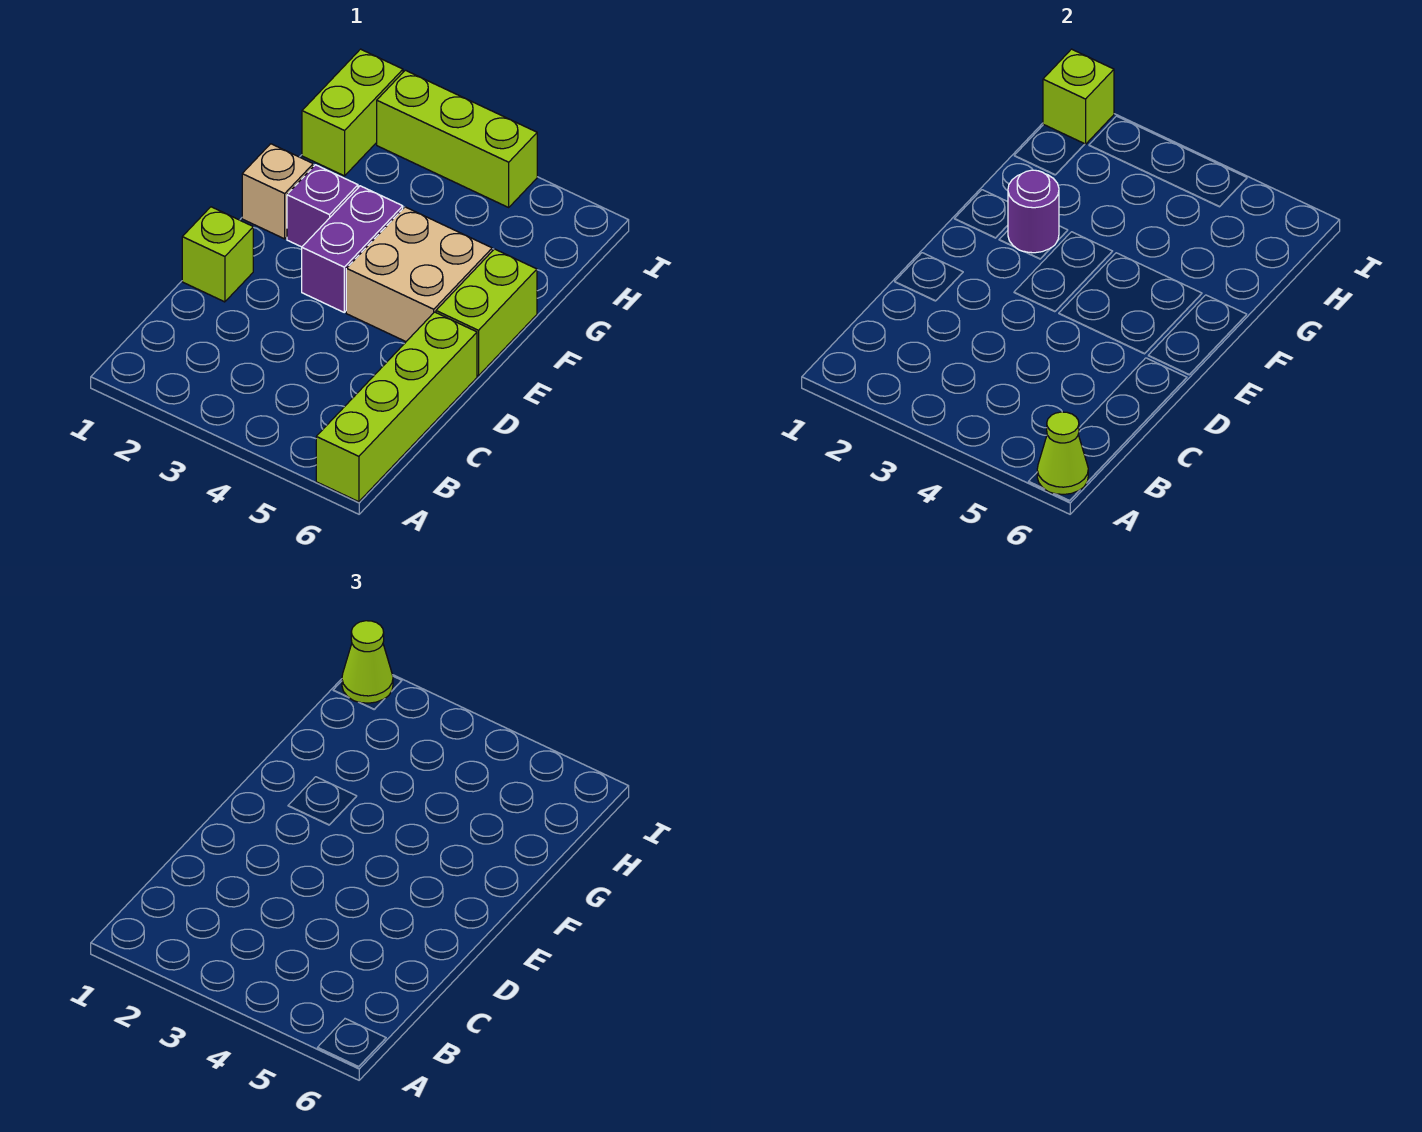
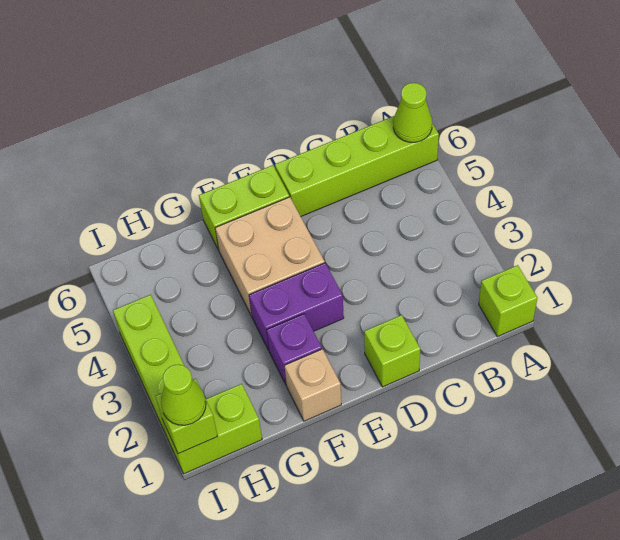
none -> lime brick A1 level 1
purple round brick F2 level 2 -> none

